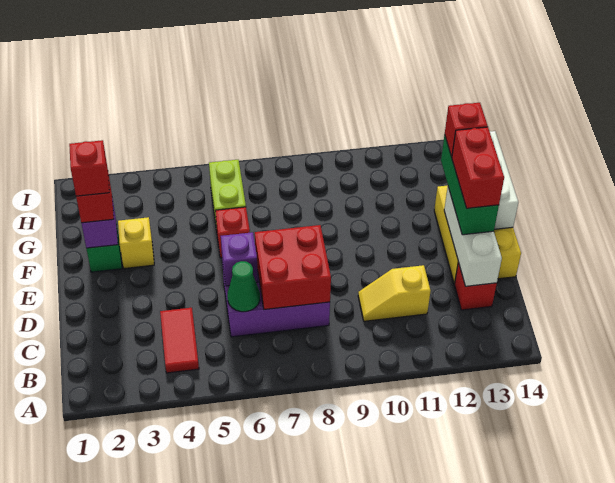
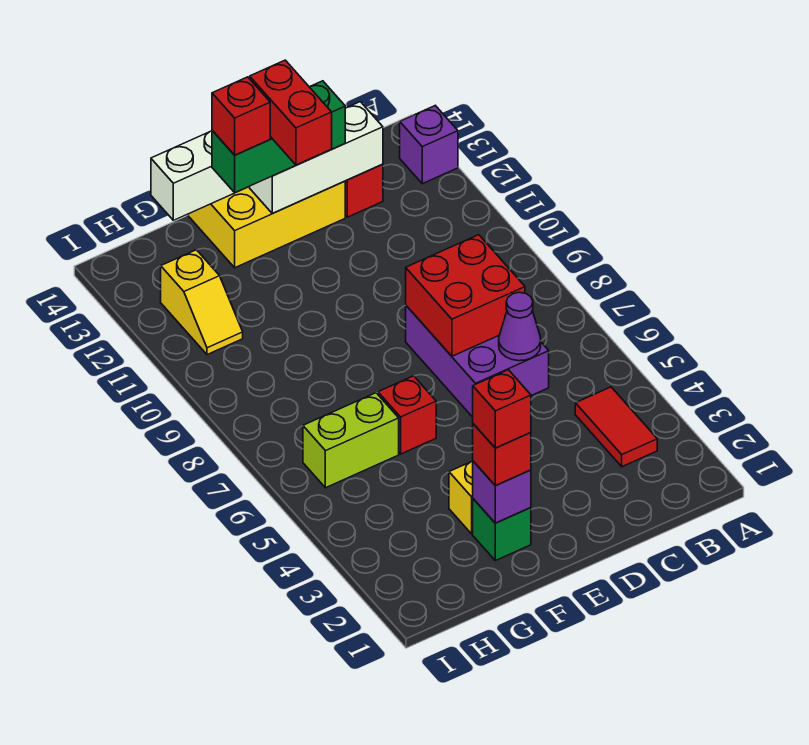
red tile B4:C4 level 1 -> red tile B3:B4 level 1
green cone C6 level 2 -> purple cone C6 level 2
yellow slope C10:C11 level 1 top 11 -> yellow slope H11:H12 level 1 top 12
purple brick D6 level 2 -> purple brick A13 level 1
red brick D13:E13 level 4 -> red brick E12:E13 level 4

